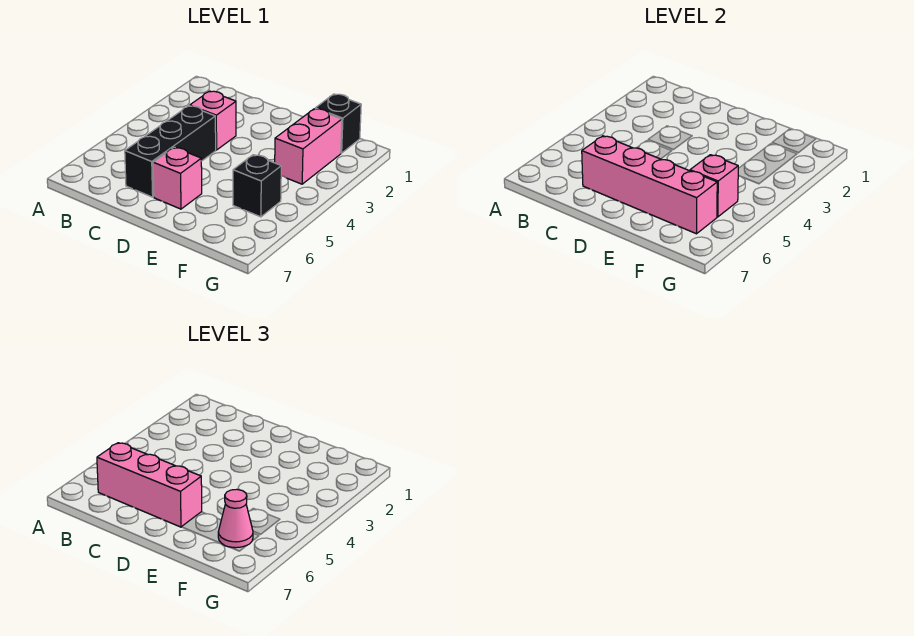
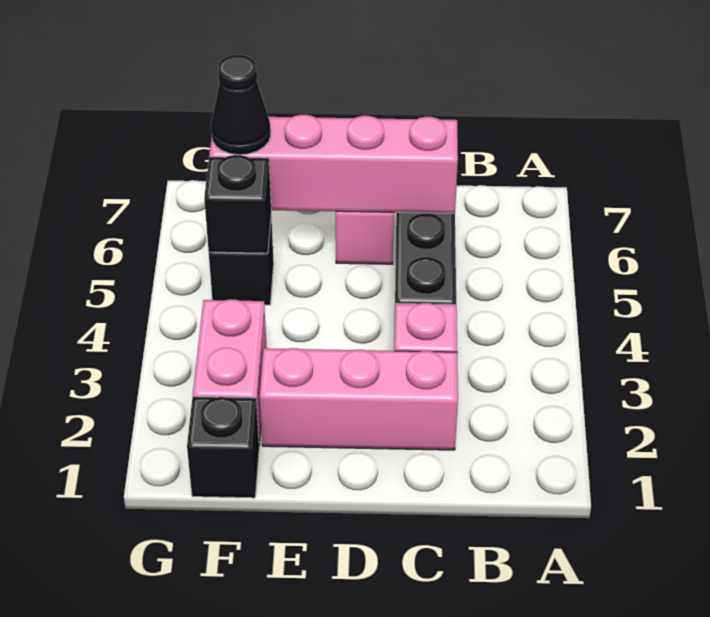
pink brick B6:D6 level 3 -> pink brick C2:E2 level 1
pink brick F5 level 2 -> black brick F5 level 2
pink cone F6 level 3 -> black cone F6 level 3

